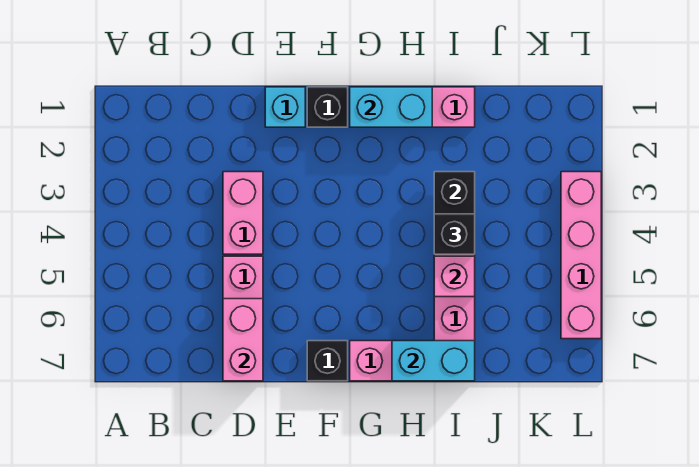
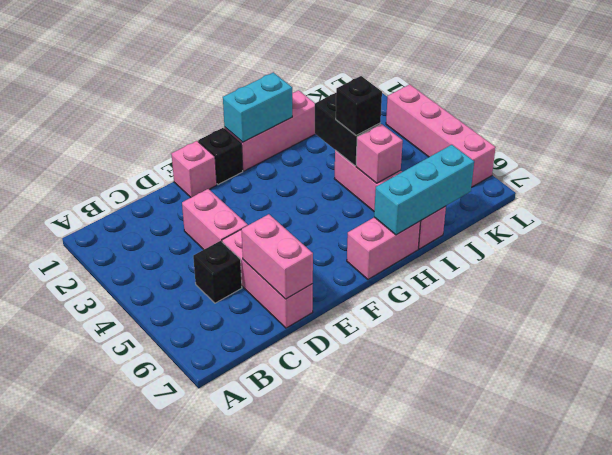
cyan brick E1 level 1 -> pink brick E1 level 1
black brick F7 level 1 -> black brick C5 level 1
cyan brick H7:I7 level 2 -> cyan brick H7:J7 level 2

